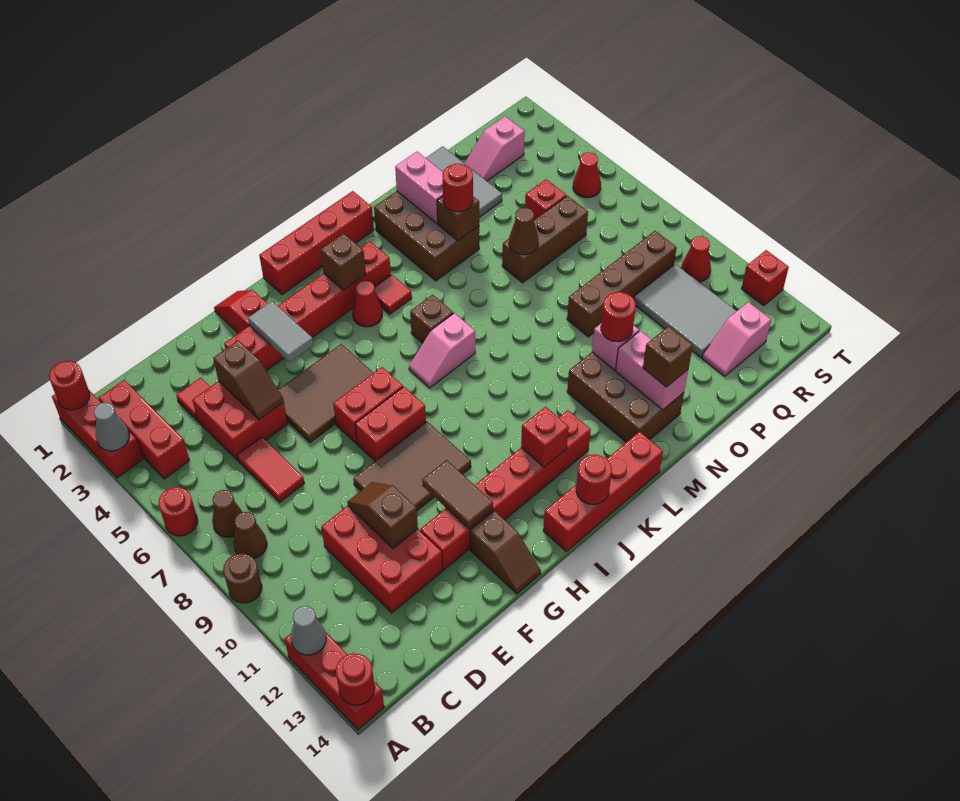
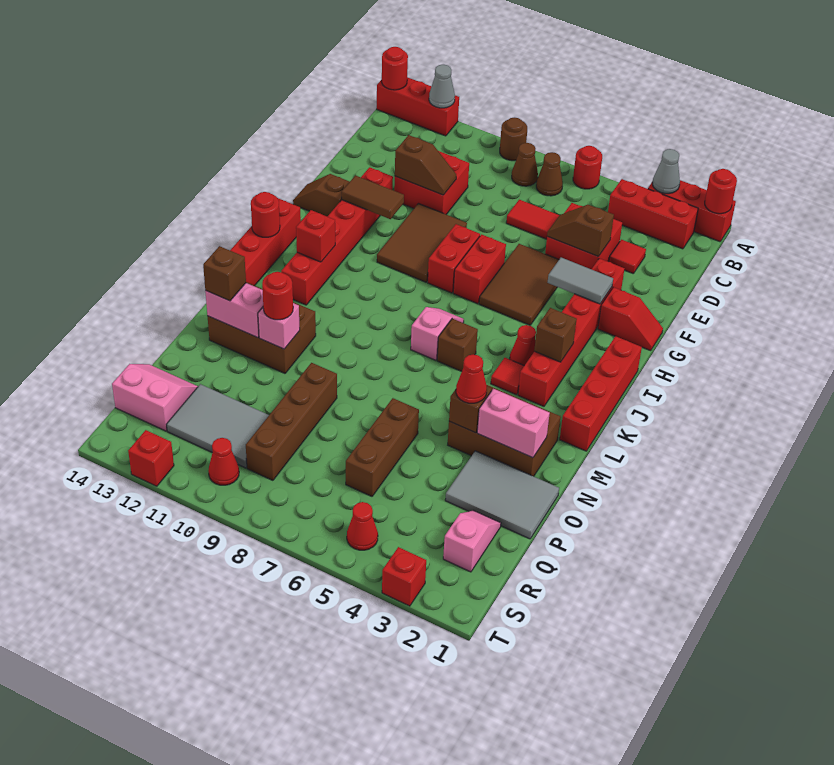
red brick D10:E12 level 1 -> red brick D10:E11 level 1
red round brick N4 level 3 -> red cone N4 level 3
brown cone O6 level 2 -> none
red brick Q5 level 1 -> red brick T3 level 1
pink slope Q13:R13 level 1 top R -> pink slope Q13:R14 level 1 top R

